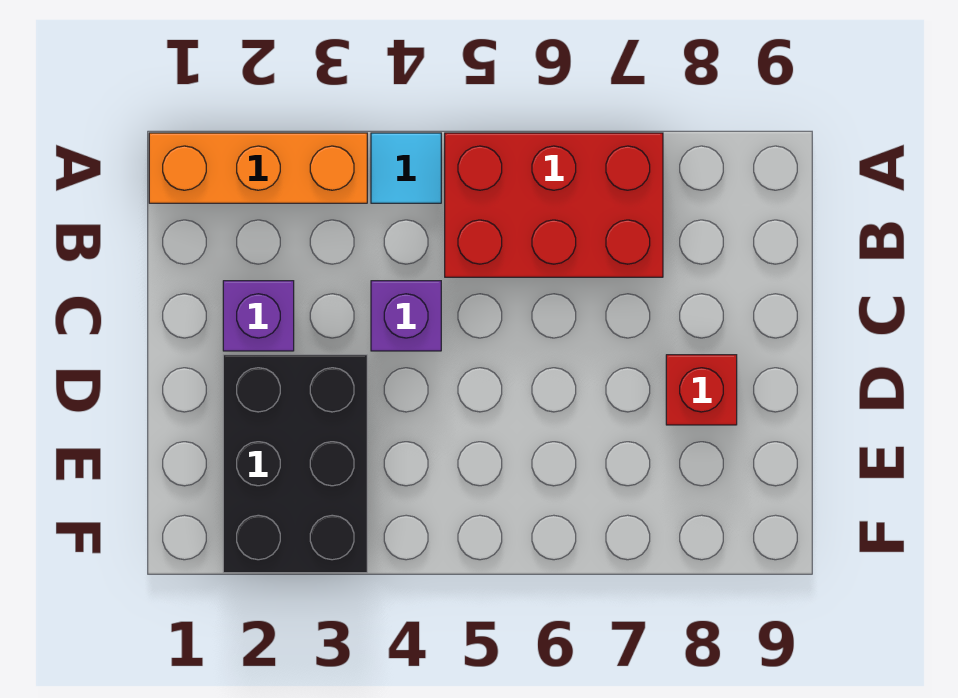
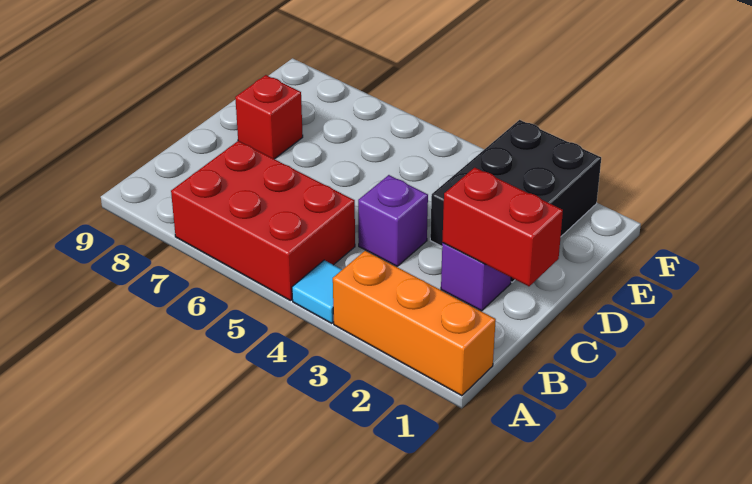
none -> red brick C1:C2 level 2

